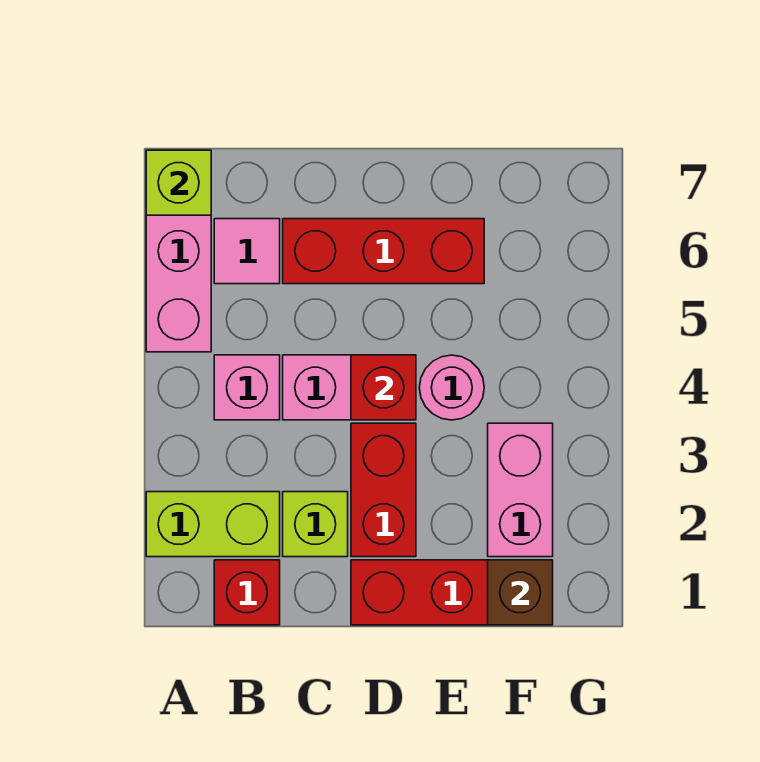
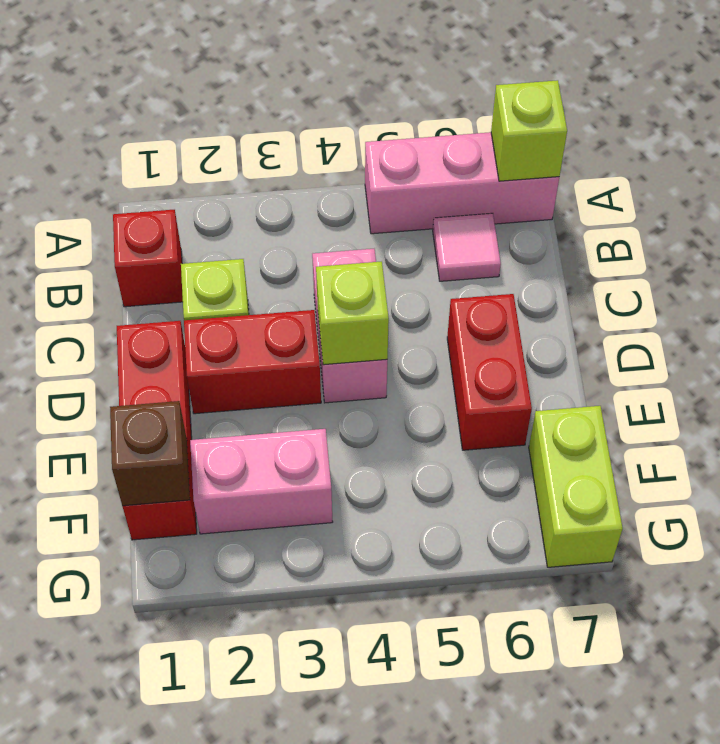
lime brick A2:B2 level 1 -> lime brick F7:G7 level 1
pink brick B4 level 1 -> none
red brick C6:E6 level 1 -> red brick D6:E6 level 1
red brick D4 level 2 -> lime brick D4 level 2
pink round brick E4 level 1 -> none

